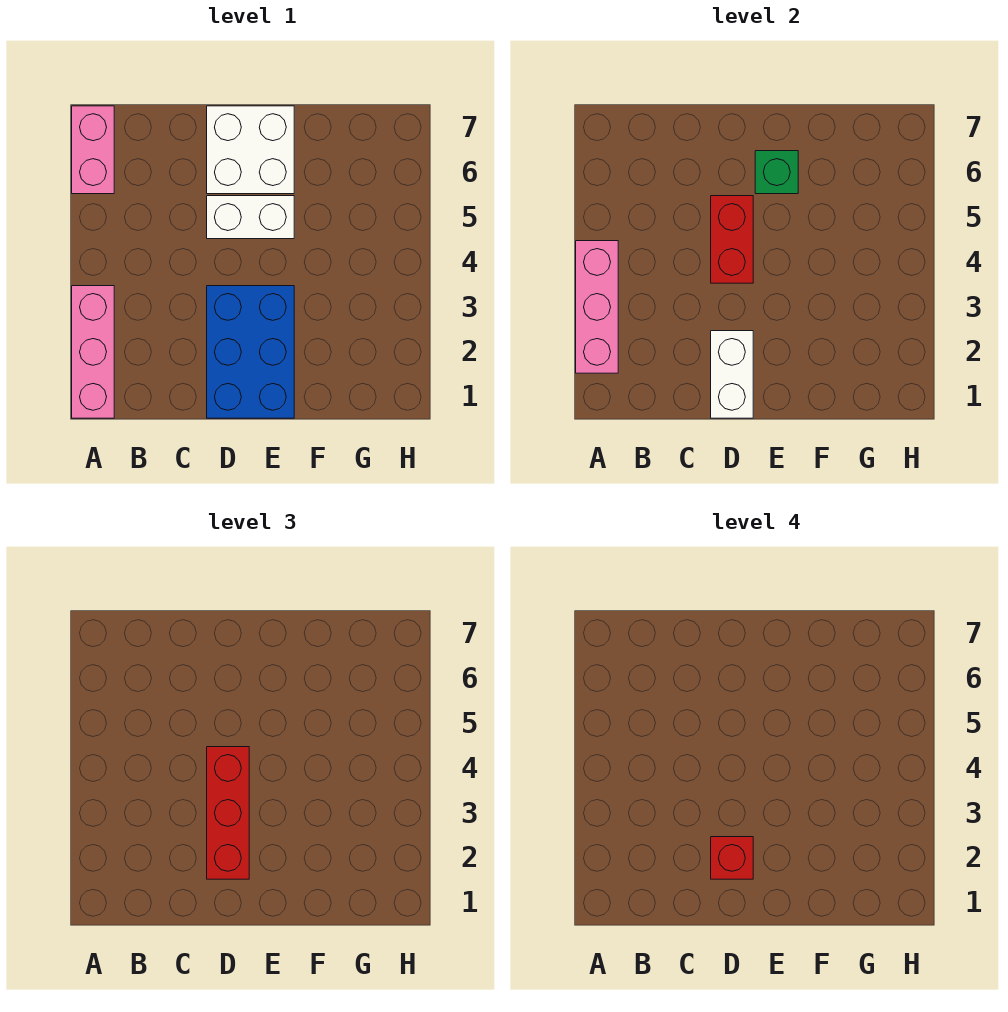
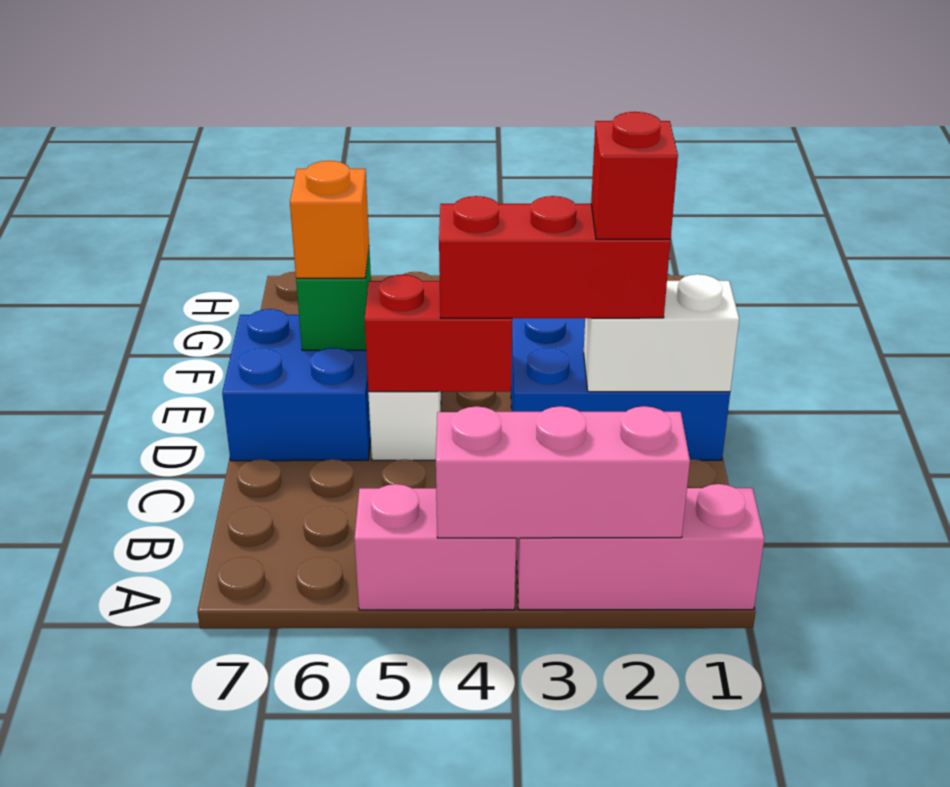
pink brick A6:A7 level 1 -> pink brick A4:A5 level 1
white brick D6:E7 level 1 -> blue brick D6:E7 level 1
none -> orange brick E6 level 3

